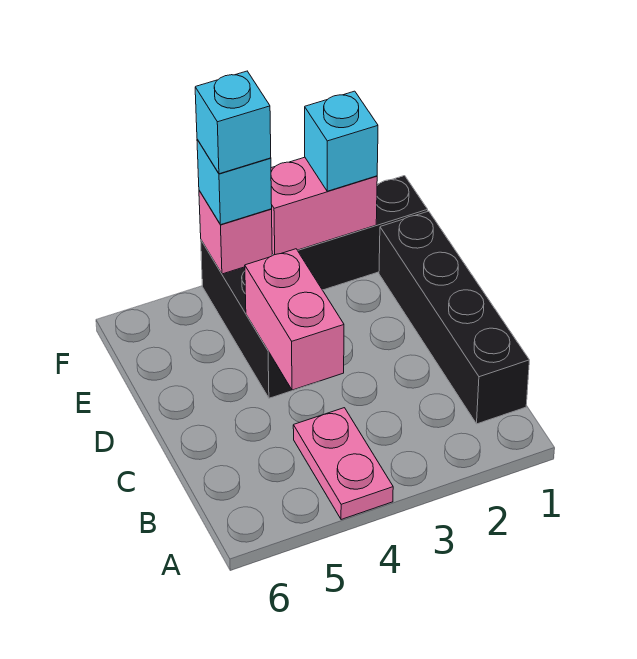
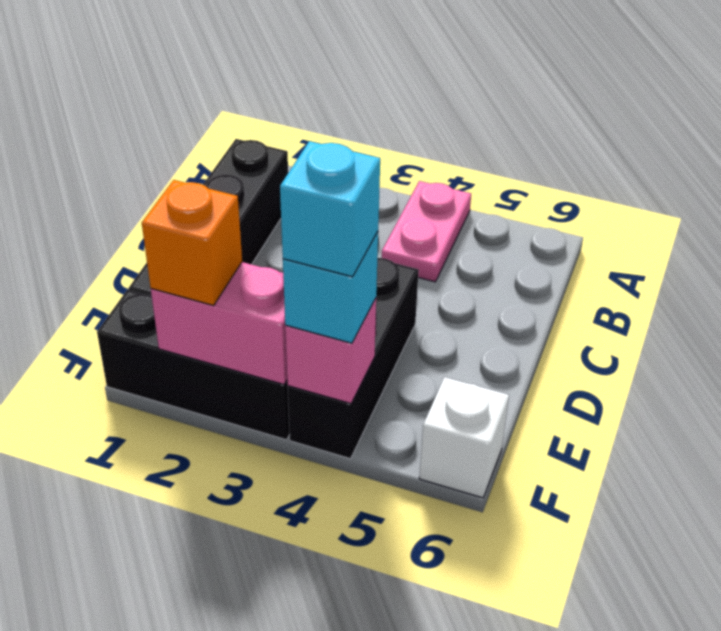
pink brick C4:D4 level 2 -> none
cyan brick F2 level 3 -> orange brick F2 level 3
none -> white brick F6 level 1

